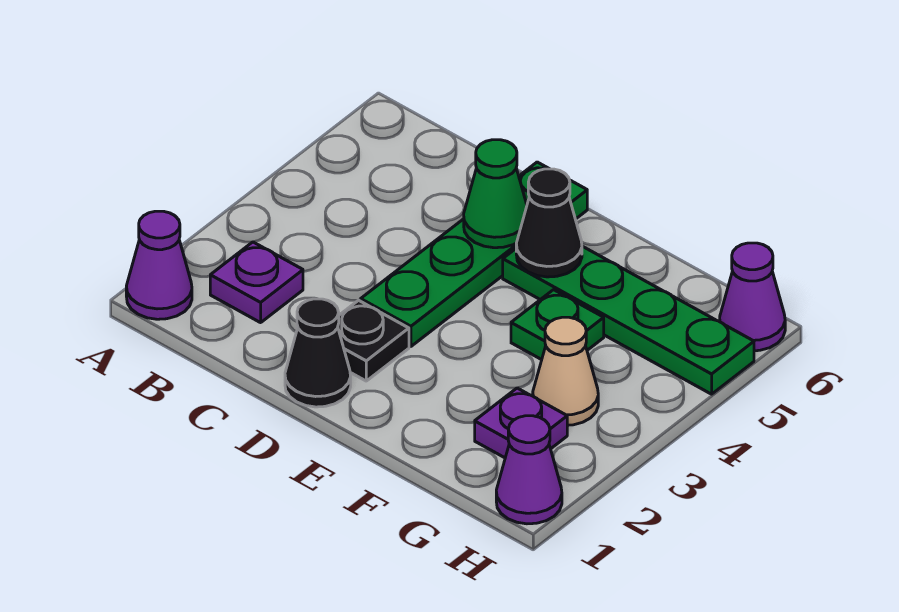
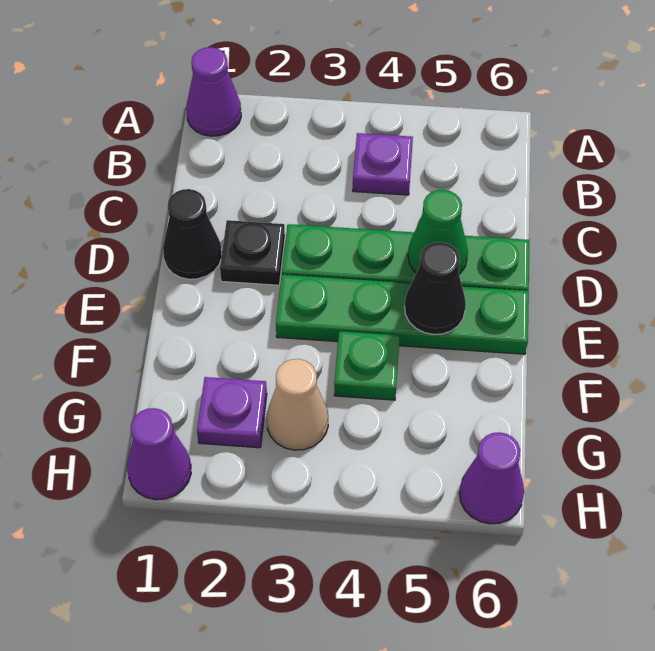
purple plate B2 level 1 -> purple plate B4 level 1
green plate E5:H5 level 1 -> green plate E3:E6 level 1

